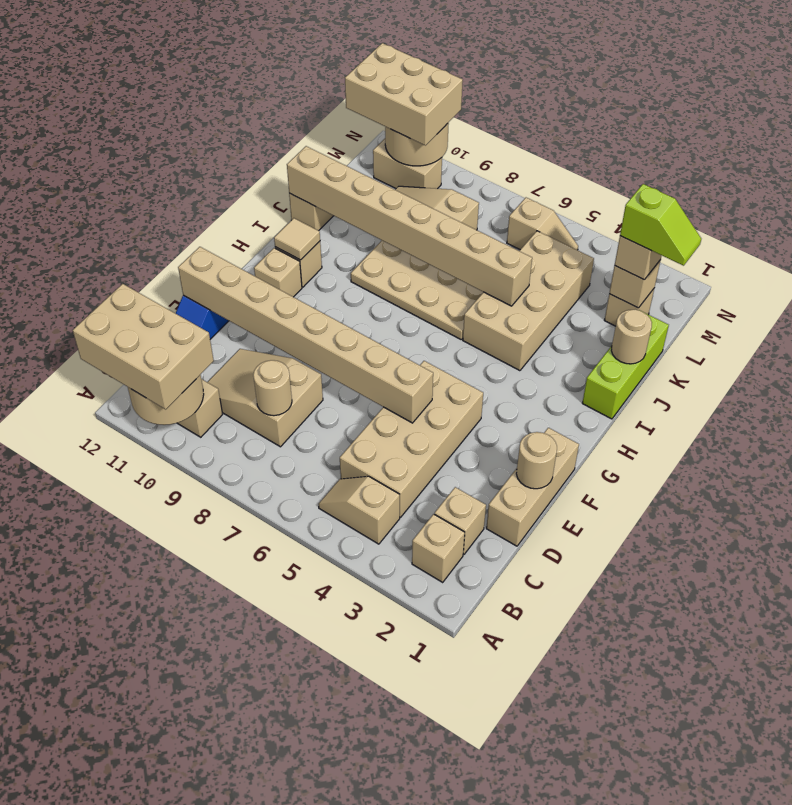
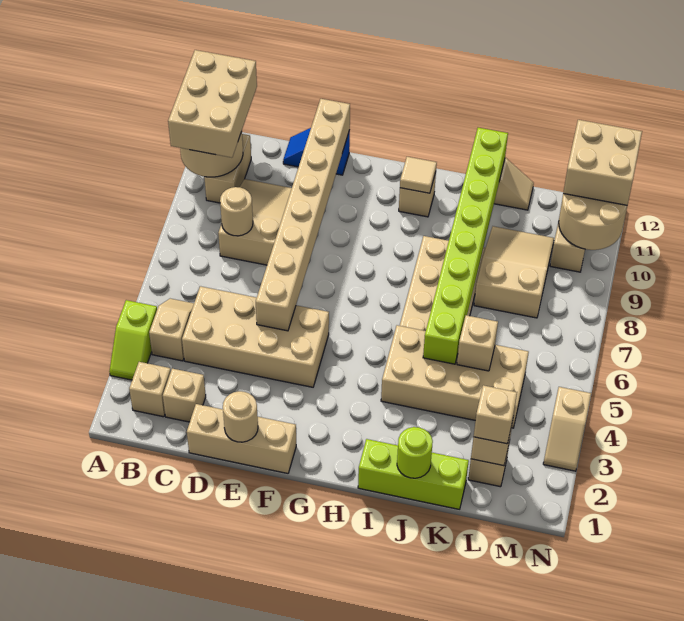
tan brick G11 level 1 -> tan brick K5 level 2
tan round brick J1 level 2 -> lime round brick J1 level 2
tan brick J5:J12 level 2 -> lime brick J5:J12 level 2
lime slope L1:L2 level 4 top 2 -> lime slope A3:A4 level 1 top 4
tan slope M5:M6 level 1 top 6 -> tan slope N3:N4 level 1 top 4
tan brick M10:N12 level 3 -> tan brick M11:N12 level 3

